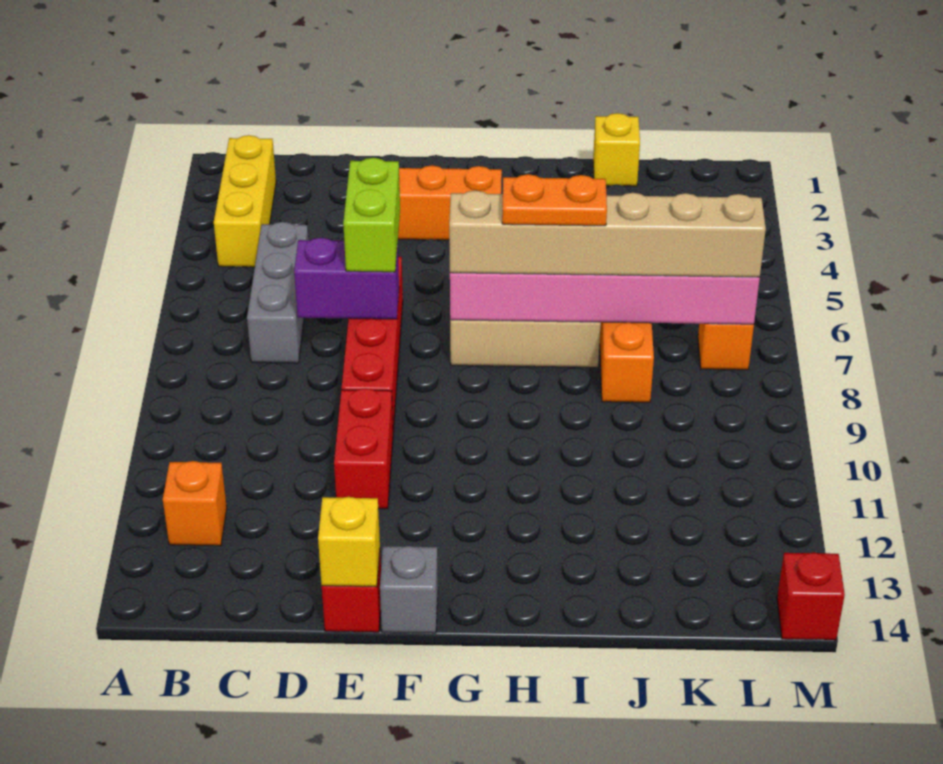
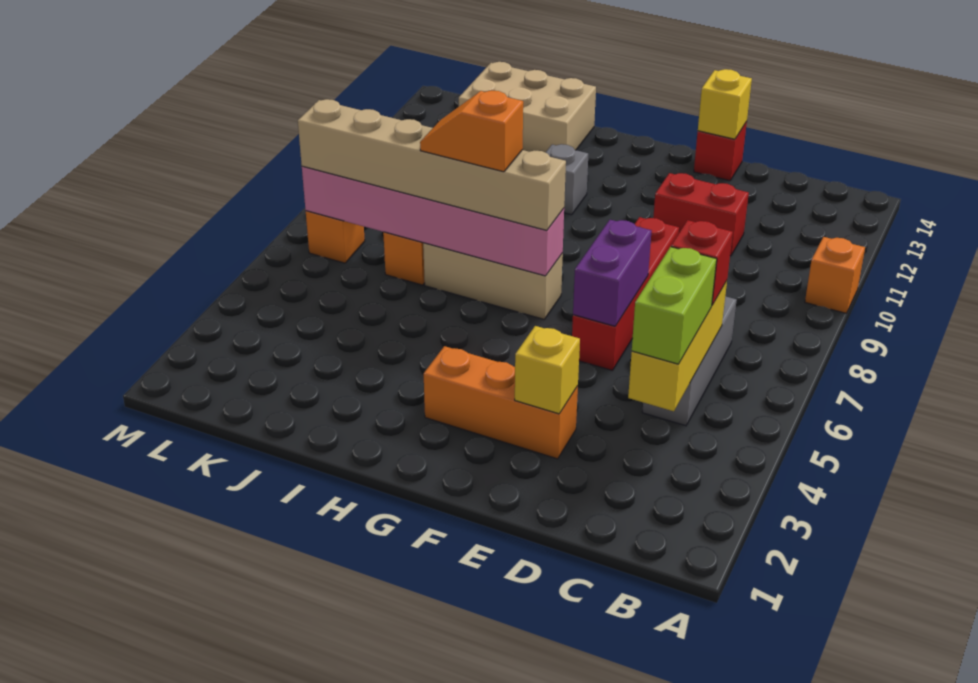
yellow brick B2:B4 level 1 -> yellow brick C4:C6 level 2
orange brick B12 level 1 -> orange brick A10 level 1
purple brick D7:E7 level 2 -> purple brick E6:E7 level 2
lime brick E6:E7 level 3 -> lime brick C4:C5 level 3
red brick E10:E11 level 1 -> red brick D11:E11 level 1
grey brick F14 level 1 -> grey brick H11 level 1
orange plate H7:I7 level 4 -> orange slope H7:I7 level 4 top H
none -> tan brick I13:K14 level 1
yellow brick J1 level 1 -> yellow brick E3 level 2
red brick M14 level 1 -> red brick C6 level 3

